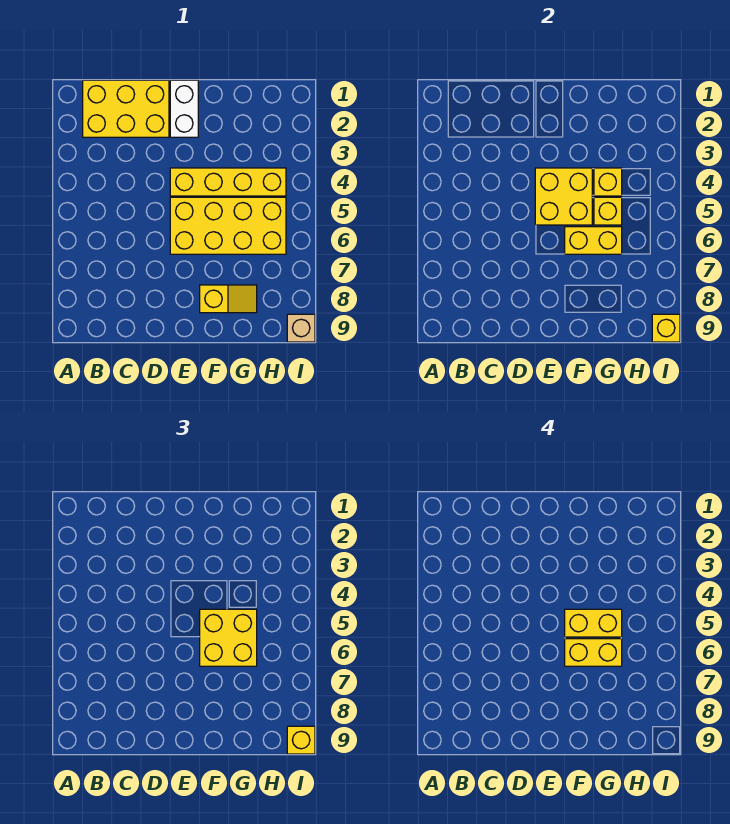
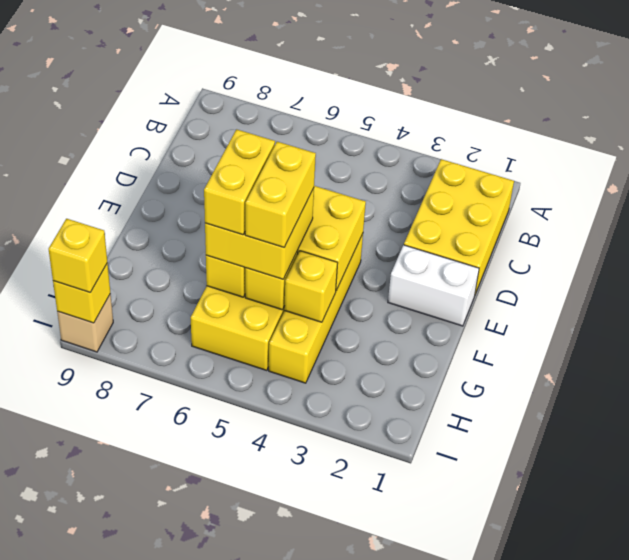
yellow slope F8:G8 level 1 top F -> none

